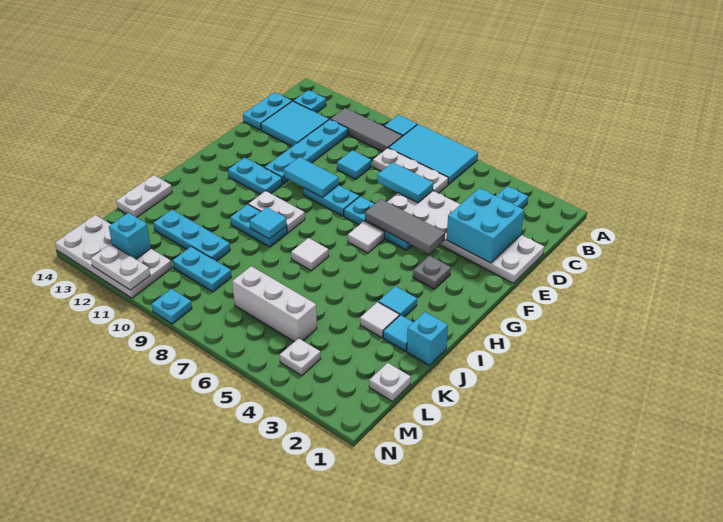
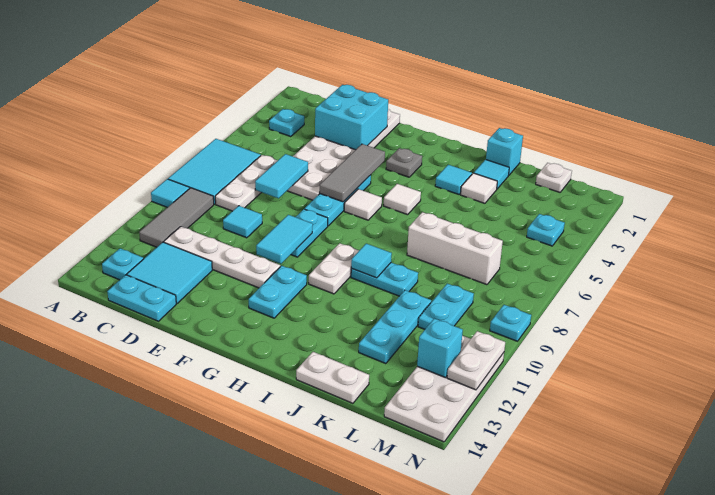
cyan plate C11:F11 level 1 -> white plate C11:F11 level 1
white tile I7 level 1 -> white tile H5 level 1
cyan plate I9:I10 level 1 -> cyan plate I9:J9 level 1
white brick L5:L7 level 1 -> white brick J7:L7 level 1
white plate M4 level 1 -> cyan plate M4 level 1

